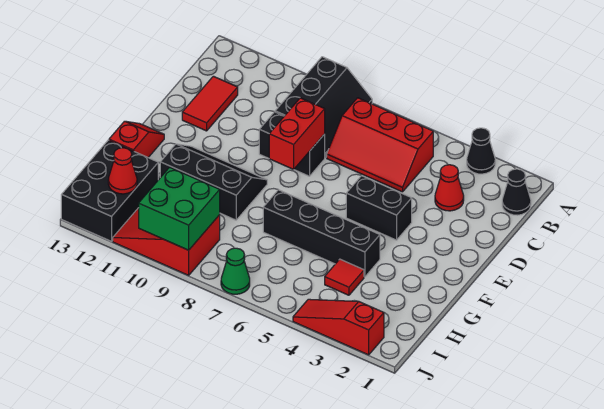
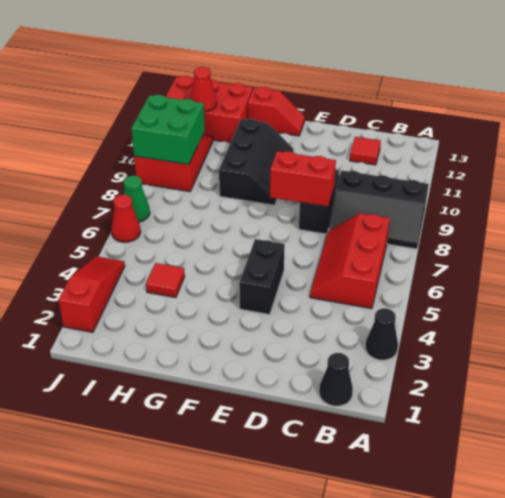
red cone C3 level 1 -> red cone J6 level 1
red tile C12:D12 level 1 -> red tile C12 level 1
black brick G4:G7 level 1 -> none
black brick H12:J13 level 1 -> red brick H12:J13 level 1

